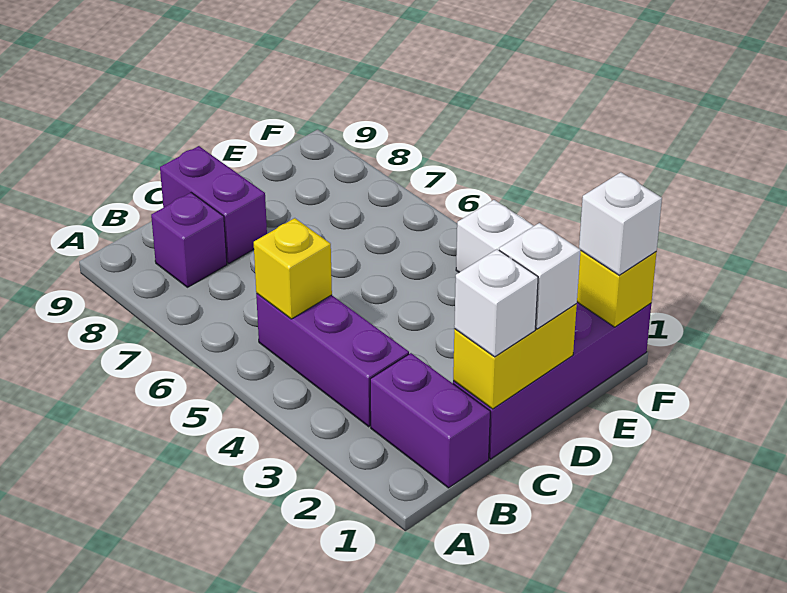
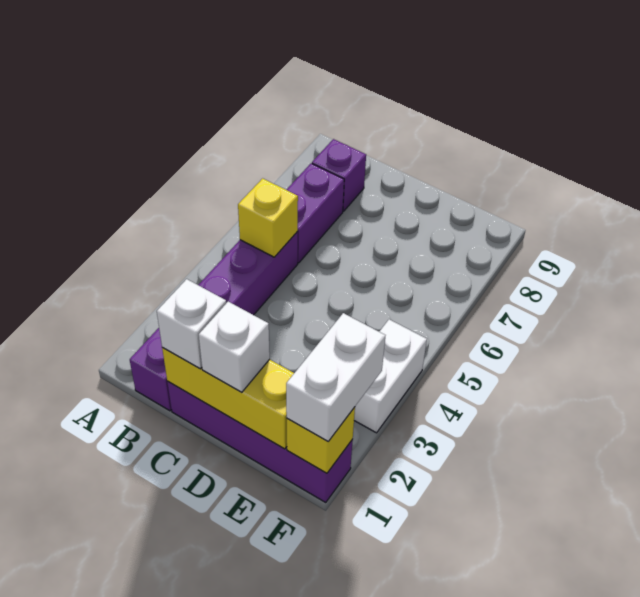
yellow brick C1:D1 level 2 -> yellow brick C1:E1 level 2
purple brick C8:C9 level 1 -> purple brick B6:B7 level 1
white brick F1 level 3 -> white brick F1:F2 level 3

